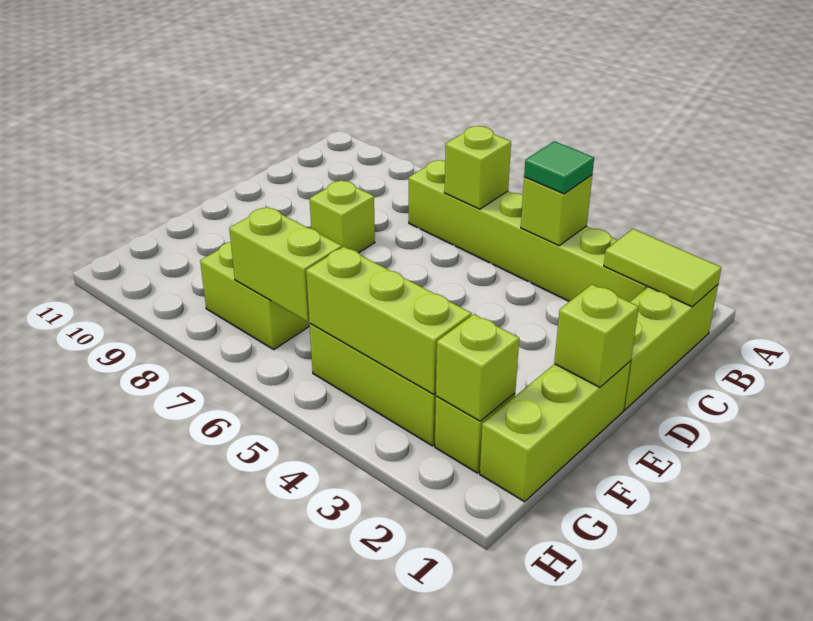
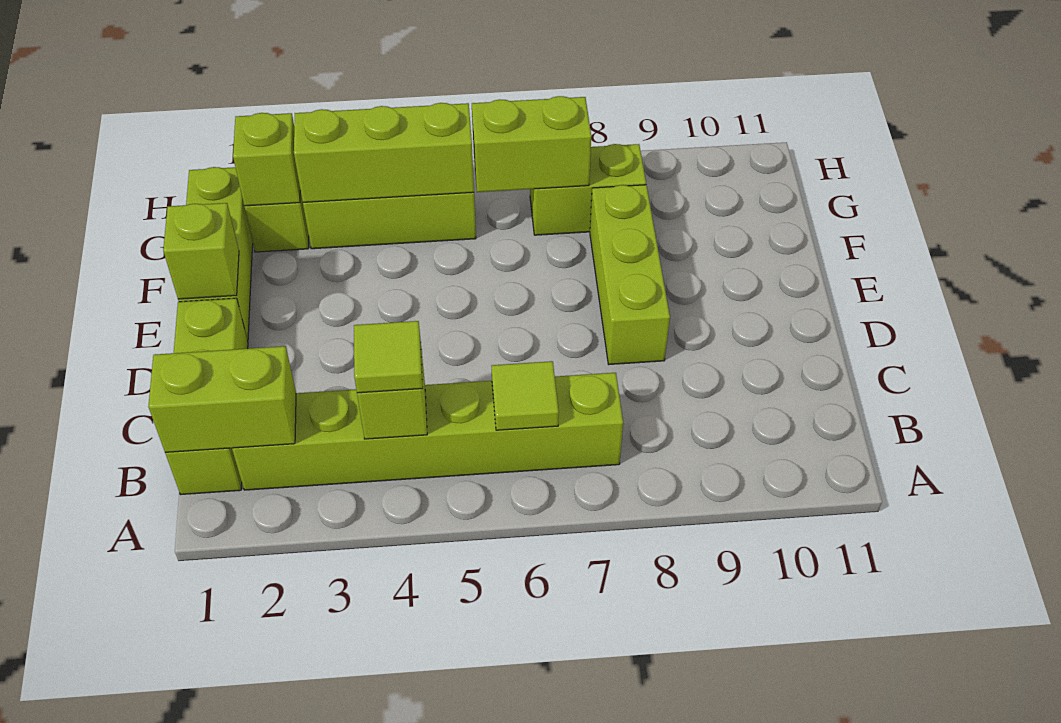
lime tile B1:B2 level 2 -> lime brick B1:B2 level 2
green tile B4 level 3 -> lime tile B4 level 3
lime brick B6 level 2 -> lime tile B6 level 2
lime brick D8 level 1 -> lime brick D8:F8 level 1

